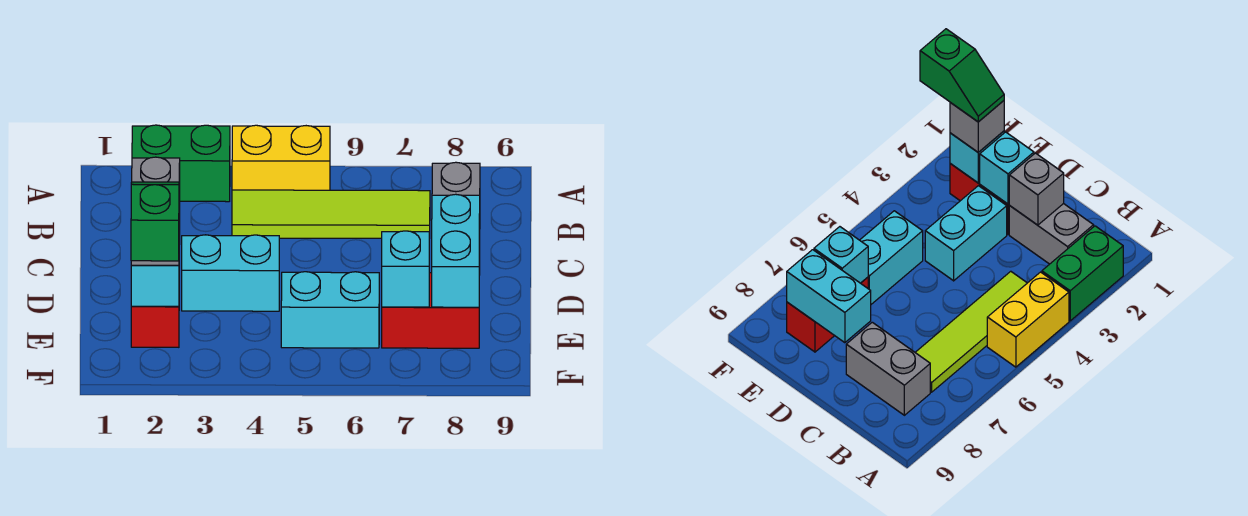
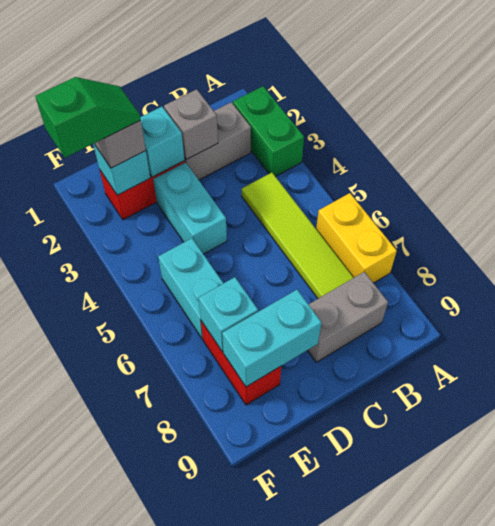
yellow brick A4:A5 level 1 -> yellow brick A6:A7 level 1

